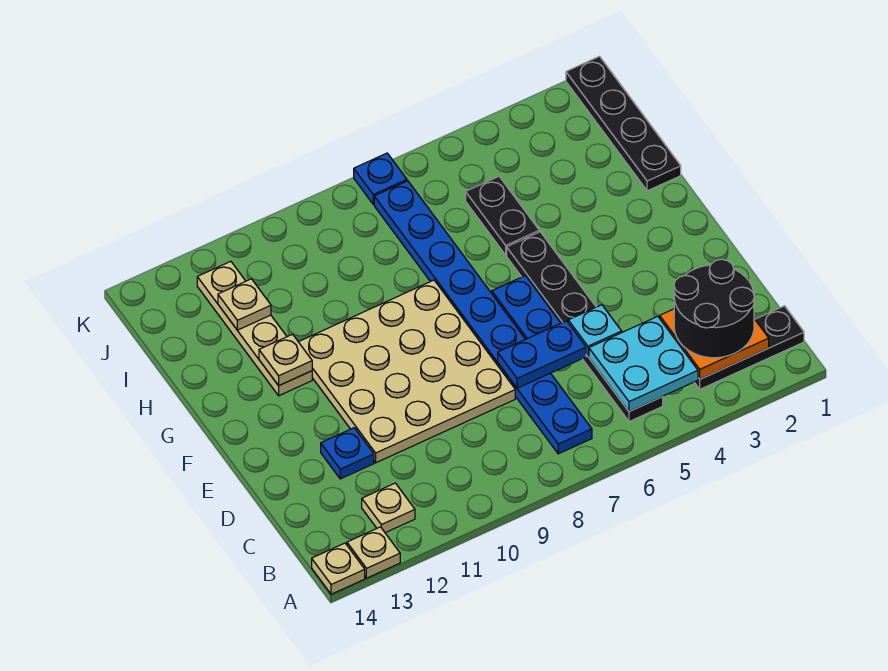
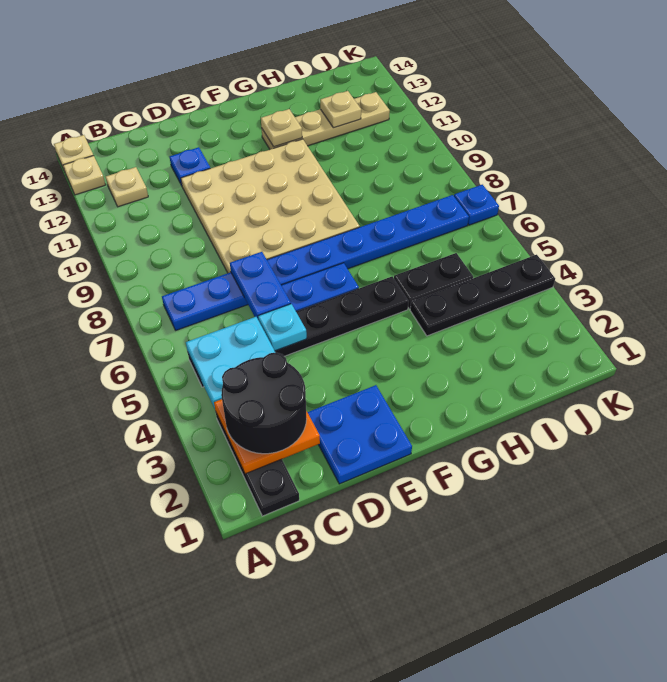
none -> blue plate D1:E2 level 1
black plate H1:K1 level 1 -> black plate H4:K4 level 1

